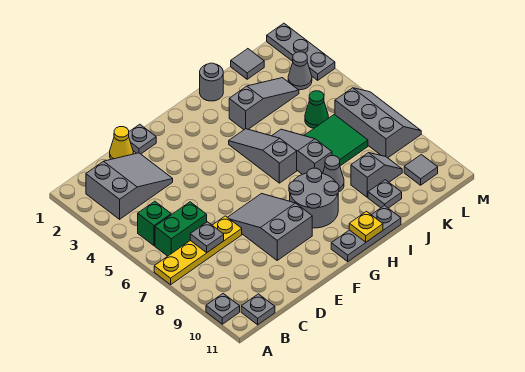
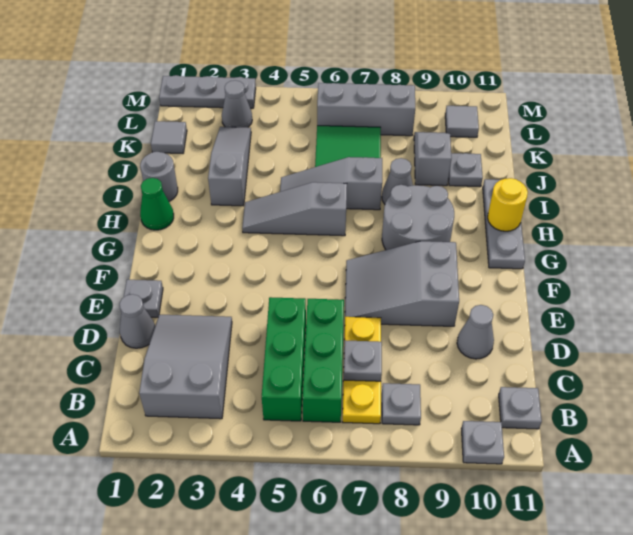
yellow plate A7:D7 level 1 -> yellow plate B7:D7 level 1
green brick B5 level 1 -> green brick B5:D5 level 1
green brick B6:C6 level 1 -> green brick B6:D6 level 1
none -> grey plate B8 level 1
yellow cone D1 level 1 -> grey cone D1 level 1
none -> grey cone D10 level 1
yellow plate H11 level 2 -> yellow round brick H11 level 2
green cone K5 level 1 -> green cone H1 level 1

